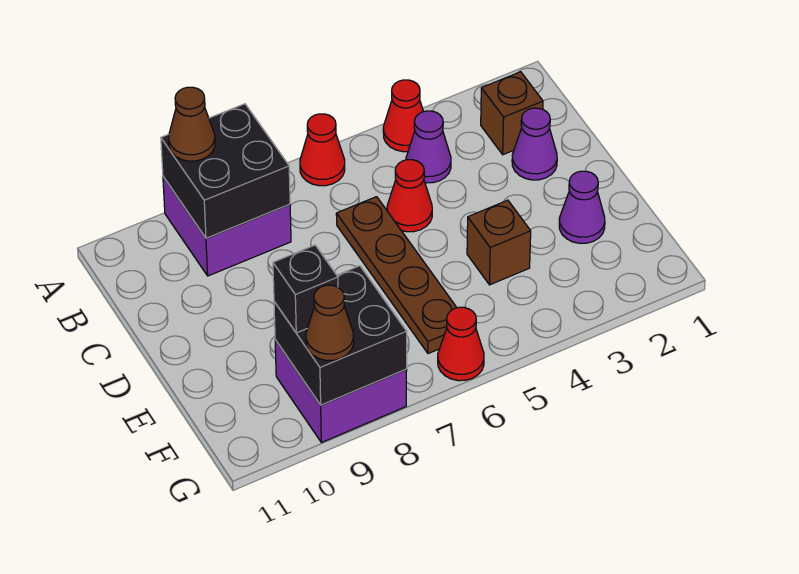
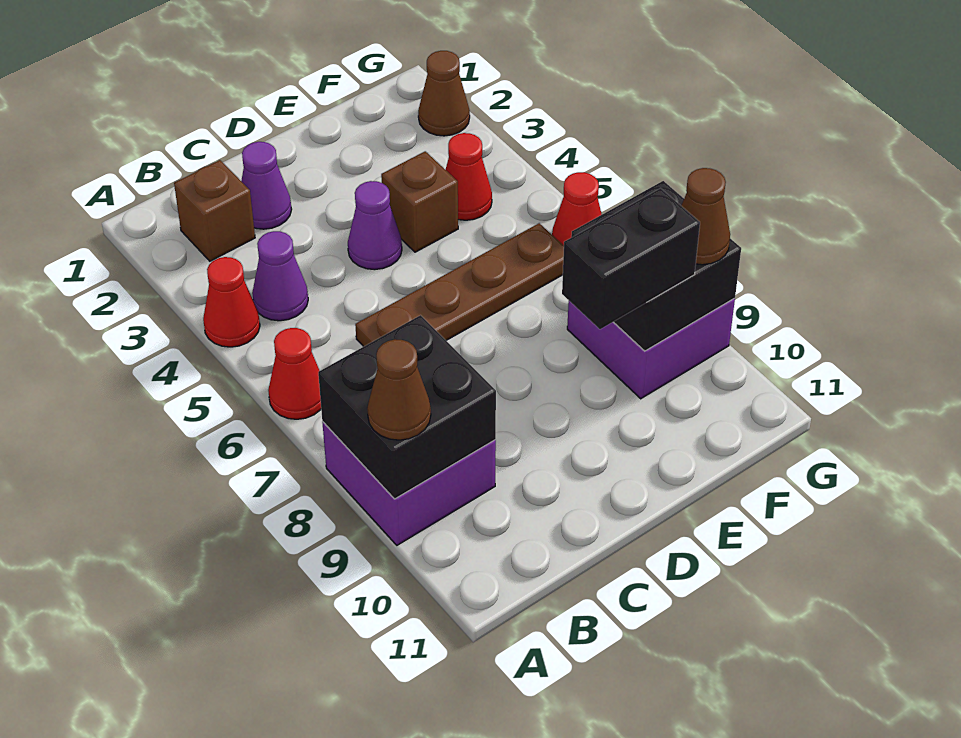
red cone C5 level 1 -> red cone F4 level 1
purple cone E2 level 1 -> purple cone D4 level 1
black brick F9 level 3 -> black brick E9:F9 level 3
none -> brown cone G2 level 1

